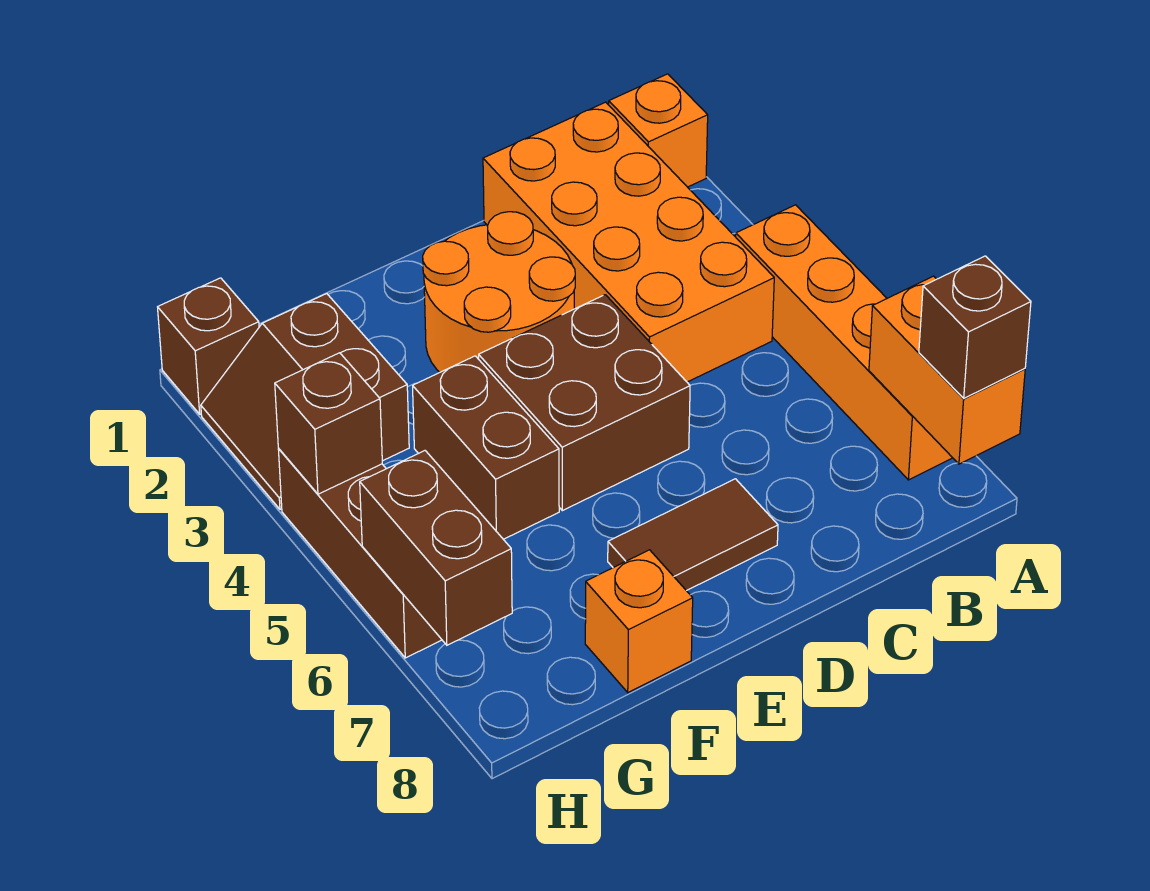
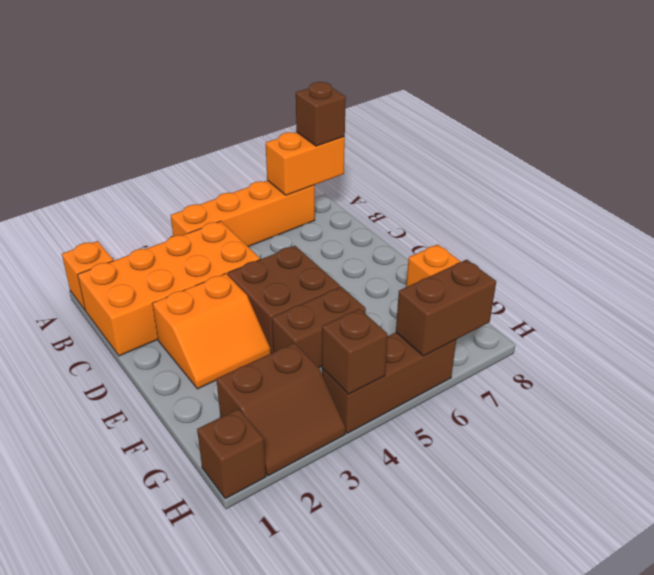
orange round brick D2:E3 level 1 -> orange slope D2:E3 level 1 top D
brown tile D7:E7 level 1 -> none

